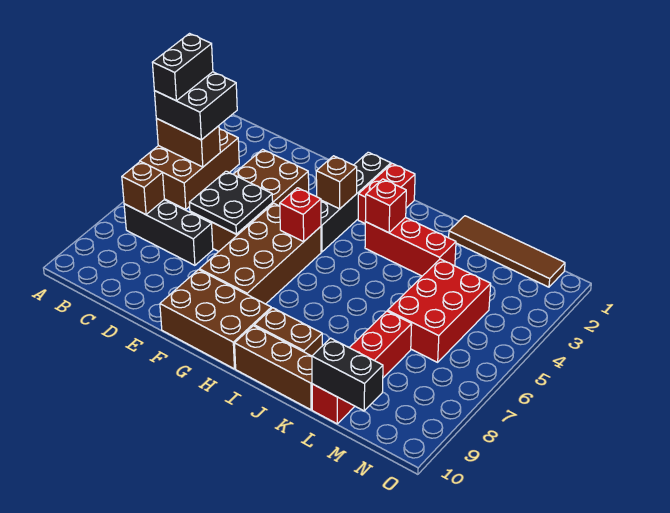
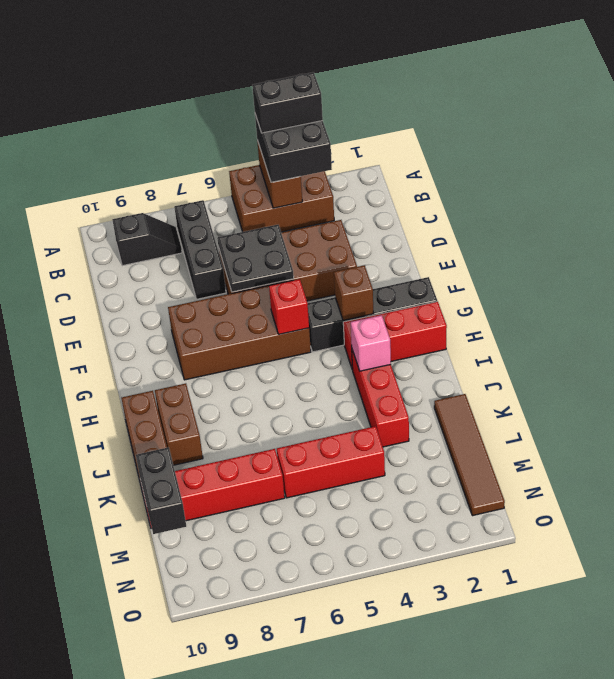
brown brick B7 level 2 -> none
none -> black slope B8:B9 level 1 top 9
brown brick F9:H10 level 1 -> none
red brick H1:H2 level 1 -> red brick H1:H3 level 1
red brick I3 level 2 -> pink brick I3 level 2
red brick L4:M6 level 1 -> red brick L4:L6 level 1

